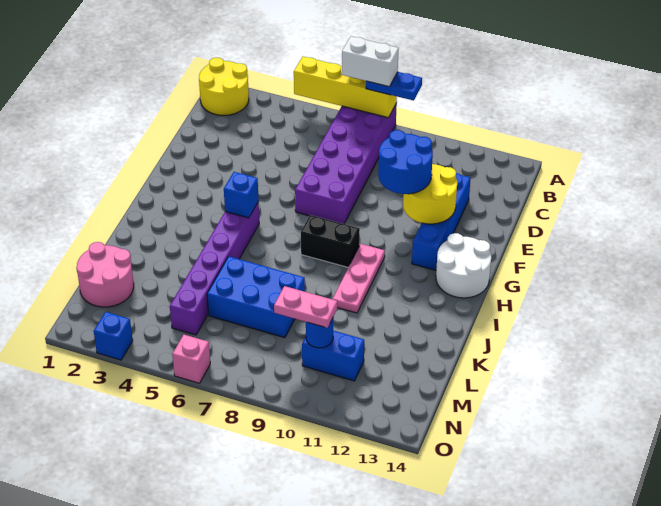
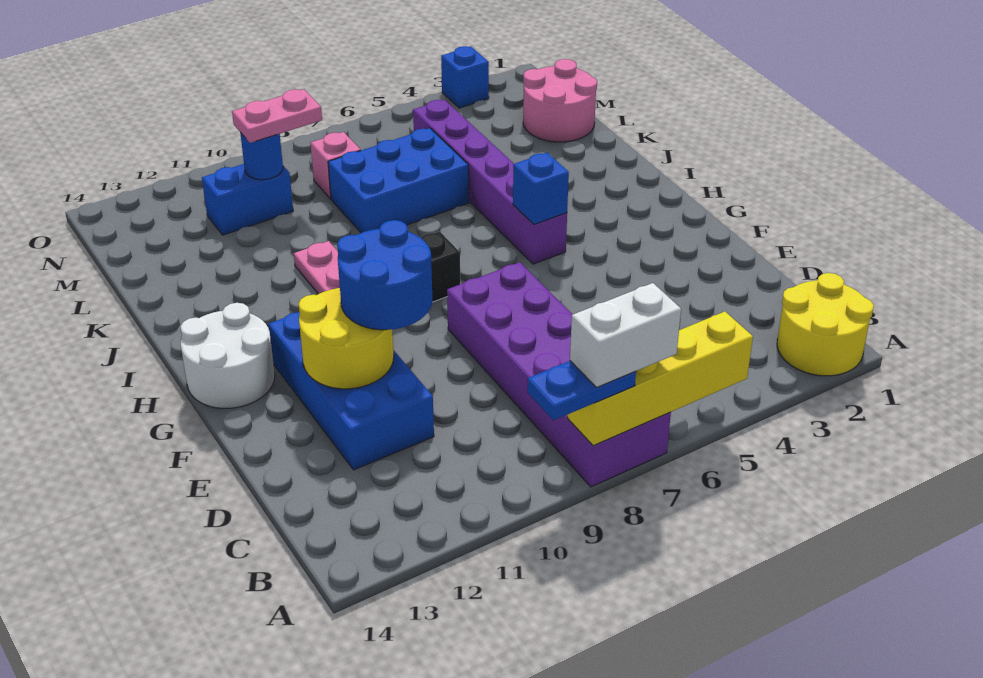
blue brick D12:G12 level 1 -> blue brick D11:G12 level 1
pink brick O6 level 1 -> pink brick M8 level 1

